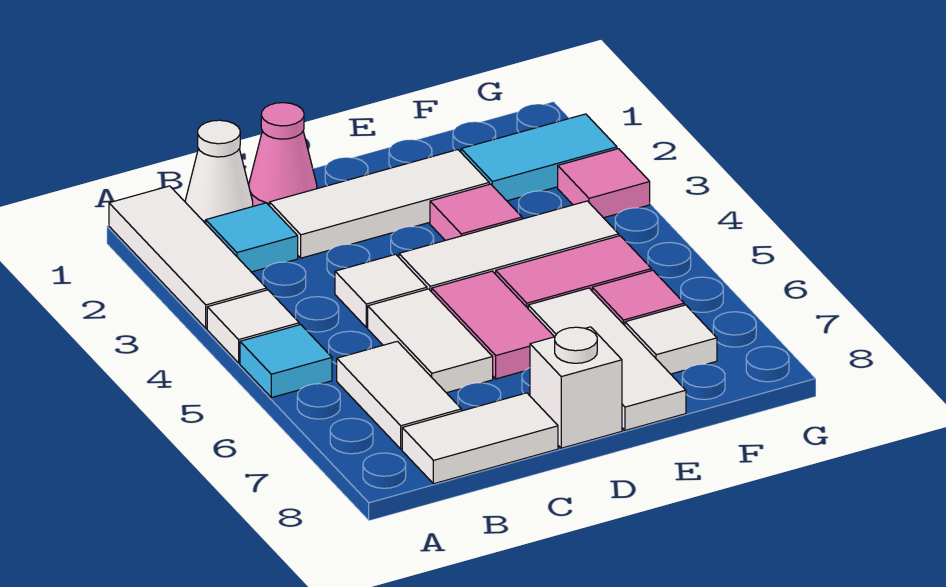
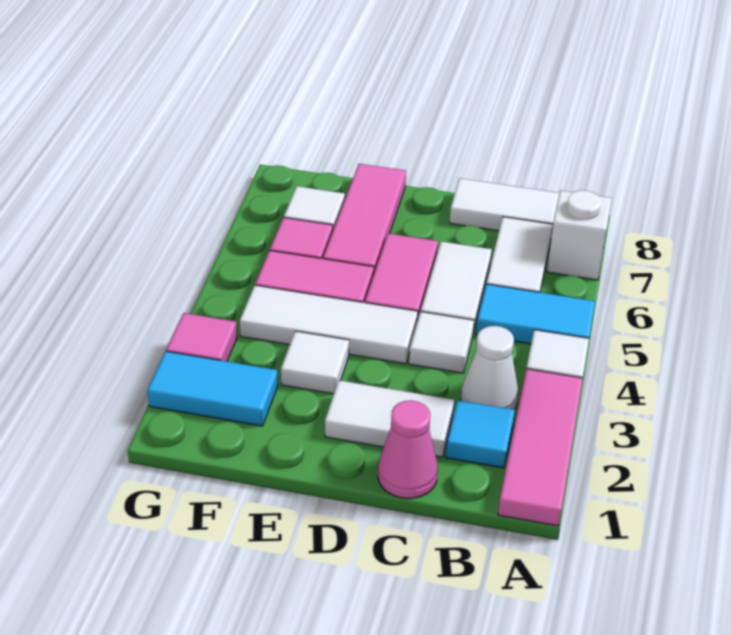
white tile A1:A3 level 1 -> pink tile A1:A3 level 1
cyan tile A5 level 1 -> cyan tile A5:B5 level 1
white cone B1 level 1 -> white cone B3 level 1
white tile C2:E2 level 1 -> white tile C2:D2 level 1
white brick D8 level 1 -> white brick A7 level 1
pink tile E3 level 1 -> white tile E3 level 1
white tile E6:E8 level 1 -> pink tile E6:E8 level 1

